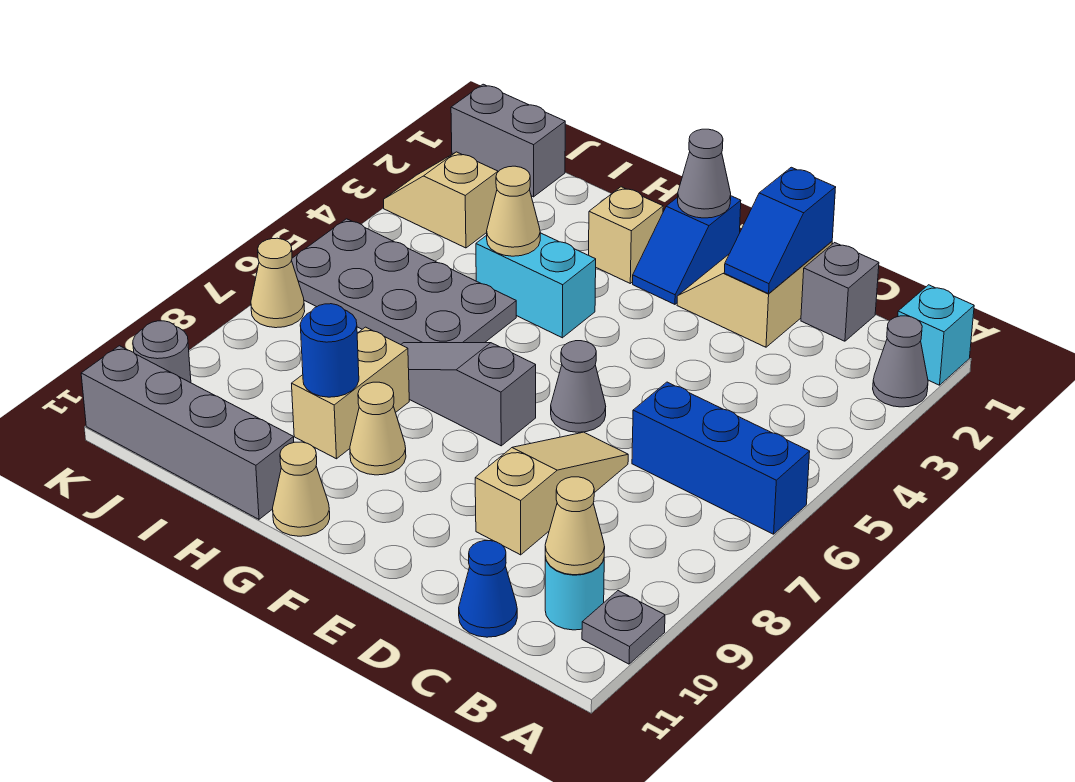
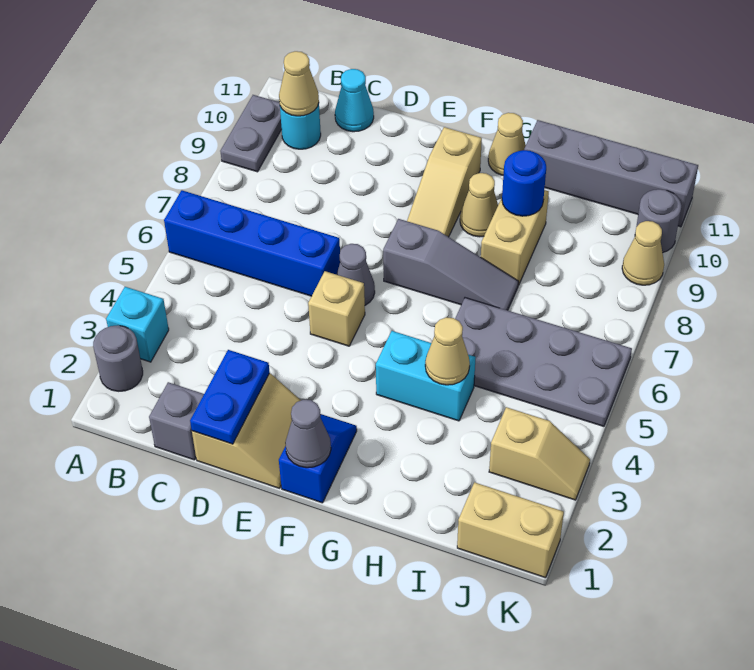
cyan brick A1 level 1 -> cyan brick A3 level 1
grey cone A2 level 1 -> grey round brick A2 level 1
blue brick A6:C6 level 1 -> blue brick A6:D6 level 1
grey plate A10 level 1 -> grey plate A9:A10 level 1
blue cone C11 level 1 -> cyan cone C11 level 1
blue slope D1:D2 level 2 top 1 -> blue plate D1:D2 level 2
tan slope D7:D9 level 1 top 9 -> tan slope F8:F10 level 1 top 10
tan brick G2 level 1 -> tan brick E5 level 1
grey brick J1:K1 level 1 -> tan brick J1:K1 level 1
tan cone K7 level 1 -> tan cone K9 level 1

